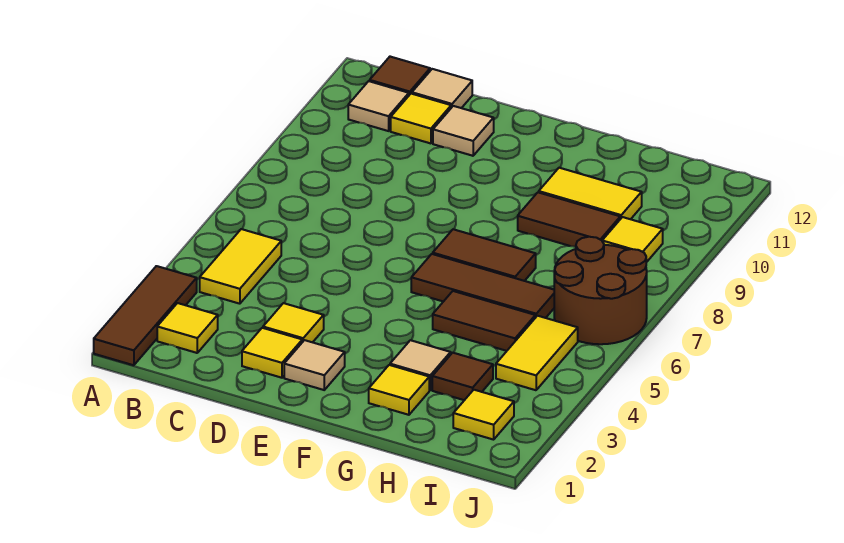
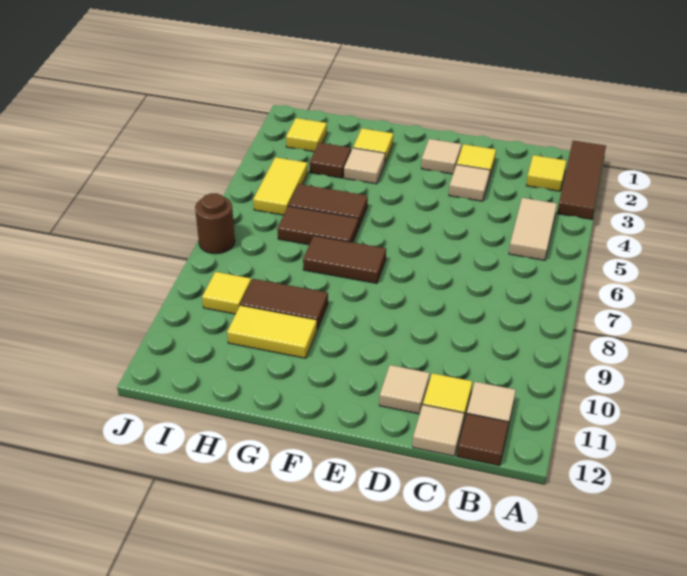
yellow tile B4:B5 level 1 -> tan tile B4:B5 level 1
yellow tile D3 level 1 -> tan tile D3 level 1
brown tile F6:H6 level 1 -> brown tile G6:H6 level 1
brown round brick I6:J7 level 1 -> brown round brick J7 level 1

